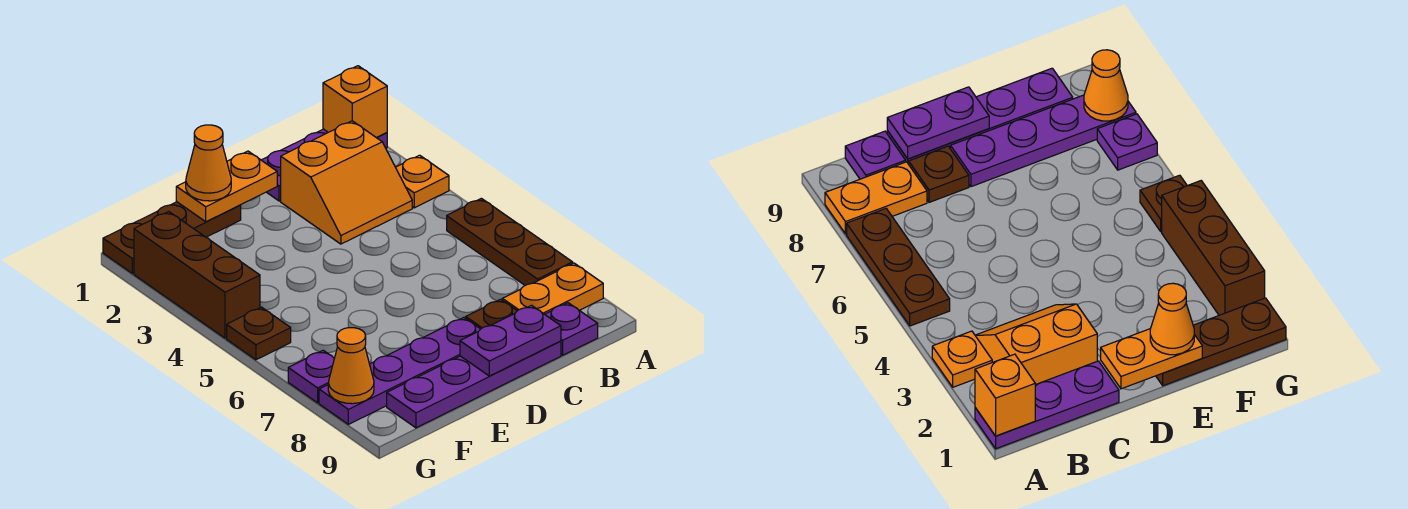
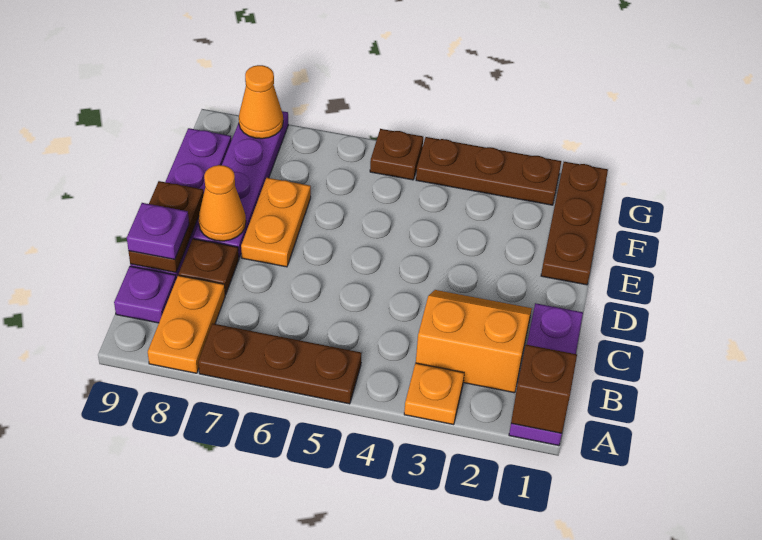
orange brick A1 level 2 -> brown brick A1 level 2
orange slope B2:C3 level 1 top 2 -> orange slope B2:C3 level 1 top B
purple plate C9:D9 level 2 -> brown plate C9:D9 level 2
orange plate D1:E1 level 2 -> orange plate D7:E7 level 1
orange cone E1 level 3 -> orange cone D8 level 2
brown brick G2:G4 level 1 -> brown plate G2:G4 level 1
purple plate G7 level 1 -> purple plate C9 level 3

